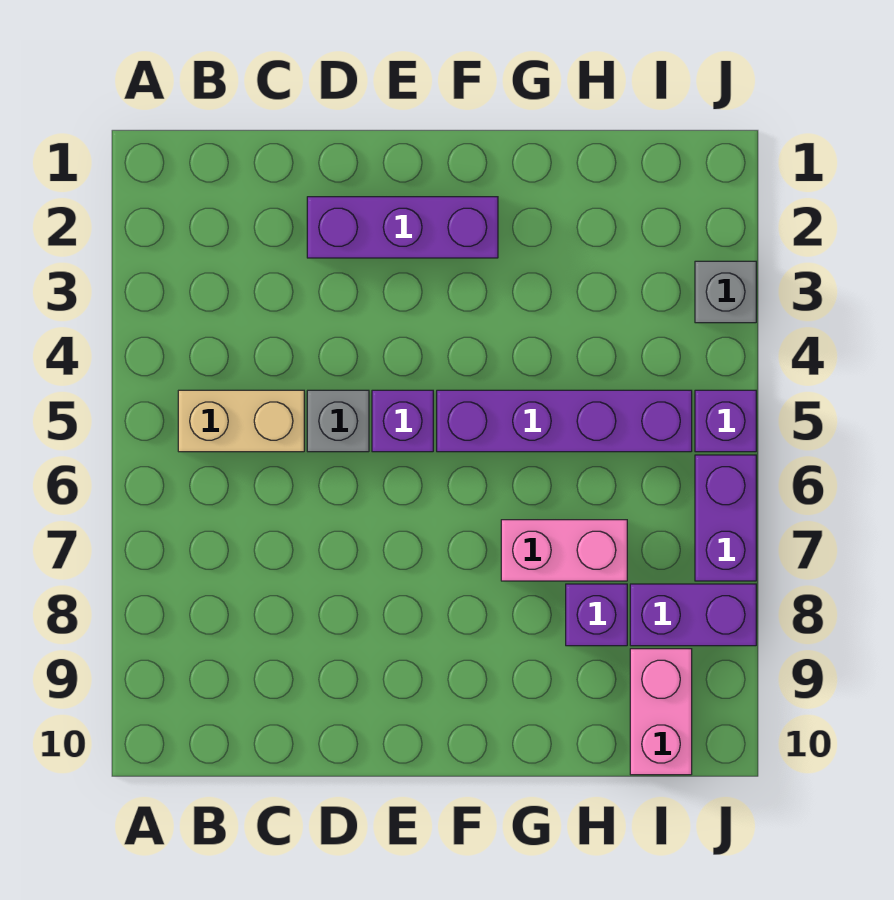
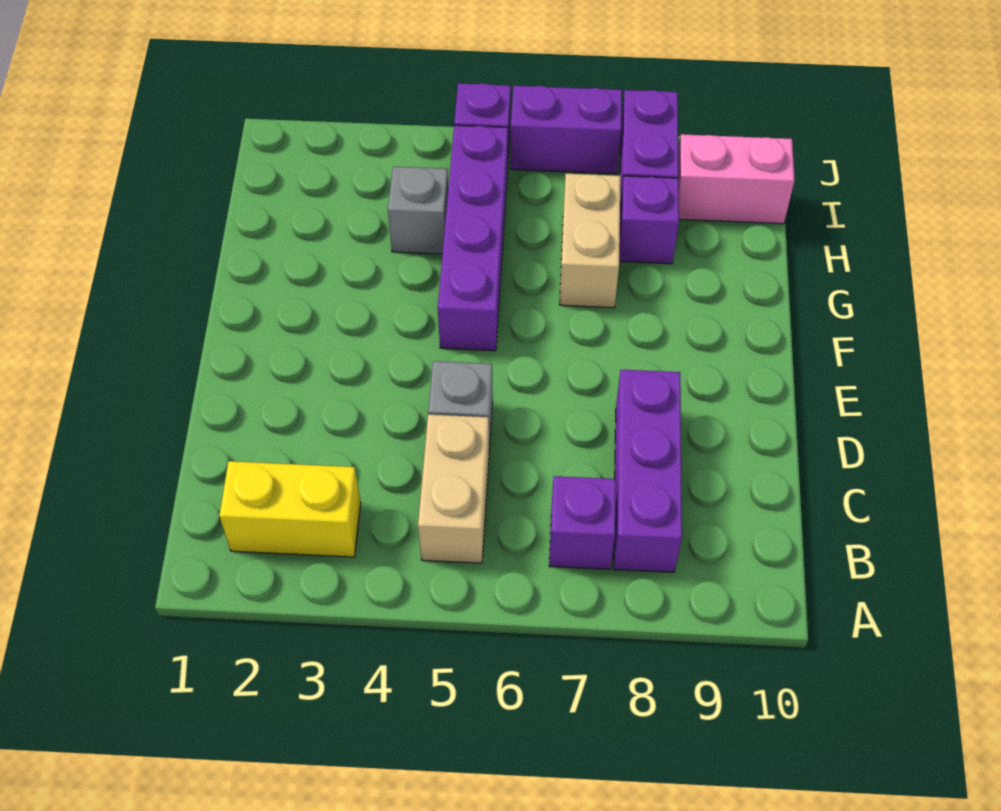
none -> yellow brick B2:B3 level 1
purple brick D2:F2 level 1 -> purple brick B8:D8 level 1
purple brick E5 level 1 -> purple brick B7 level 1
pink brick G7:H7 level 1 -> tan brick G7:H7 level 1
grey brick J3 level 1 -> grey brick H4 level 1

